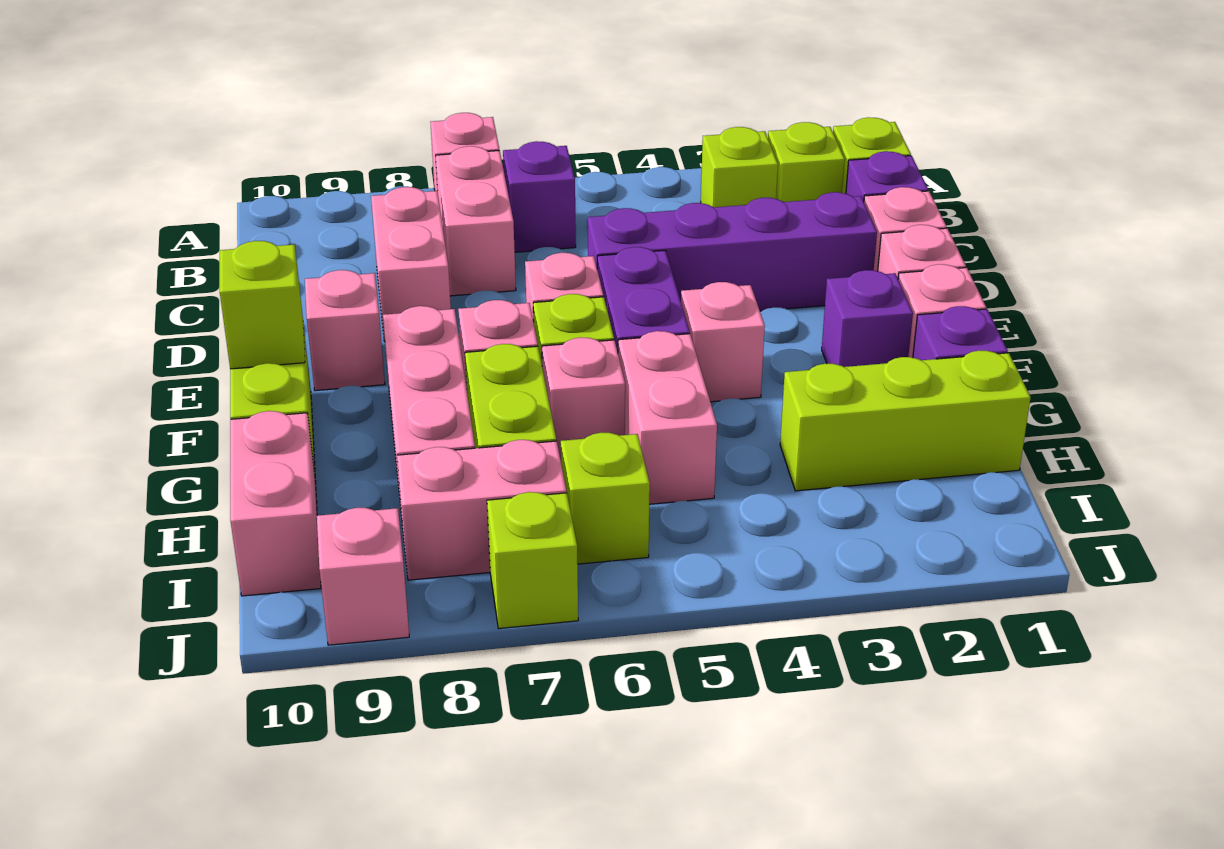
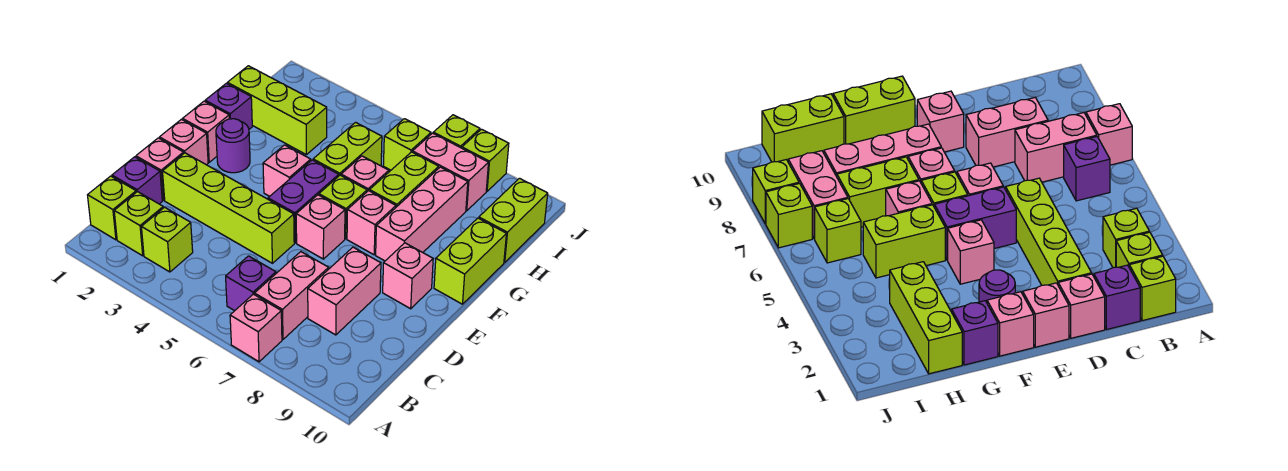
purple brick D2:D5 level 1 -> lime brick D2:D5 level 1
purple brick F2 level 1 -> purple round brick F2 level 1
lime brick F10 level 2 -> lime brick J8 level 1
pink brick G5:H5 level 1 -> lime brick G5:H5 level 1
pink brick H10:I10 level 1 -> lime brick H10:I10 level 1
pink brick J9 level 1 -> none

